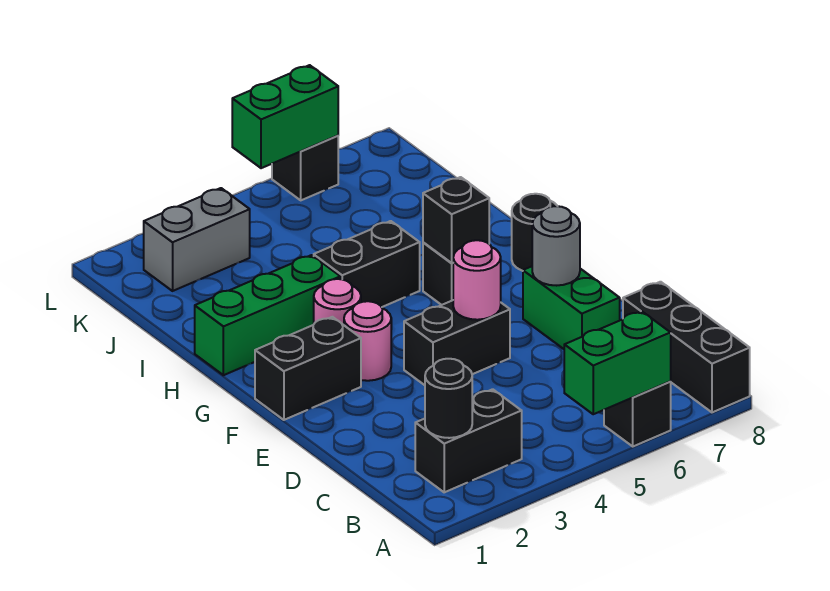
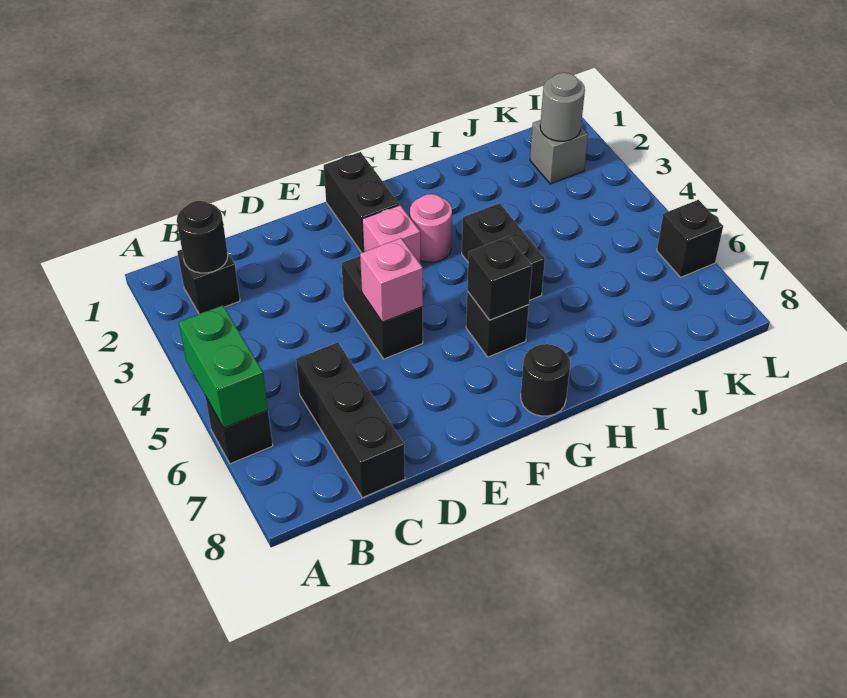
black brick A8:C8 level 1 -> black brick C6:C8 level 1
black brick B2:B3 level 1 -> black brick B2 level 1
green brick D7:E7 level 1 -> none
pink round brick E5 level 2 -> pink brick E5 level 2
grey round brick E7 level 2 -> grey round brick K2 level 2
pink round brick F3 level 1 -> pink brick F3 level 1
green brick H1:H3 level 1 -> none
grey brick K2:K3 level 1 -> grey brick K2 level 1
green brick L5:L6 level 2 -> none

